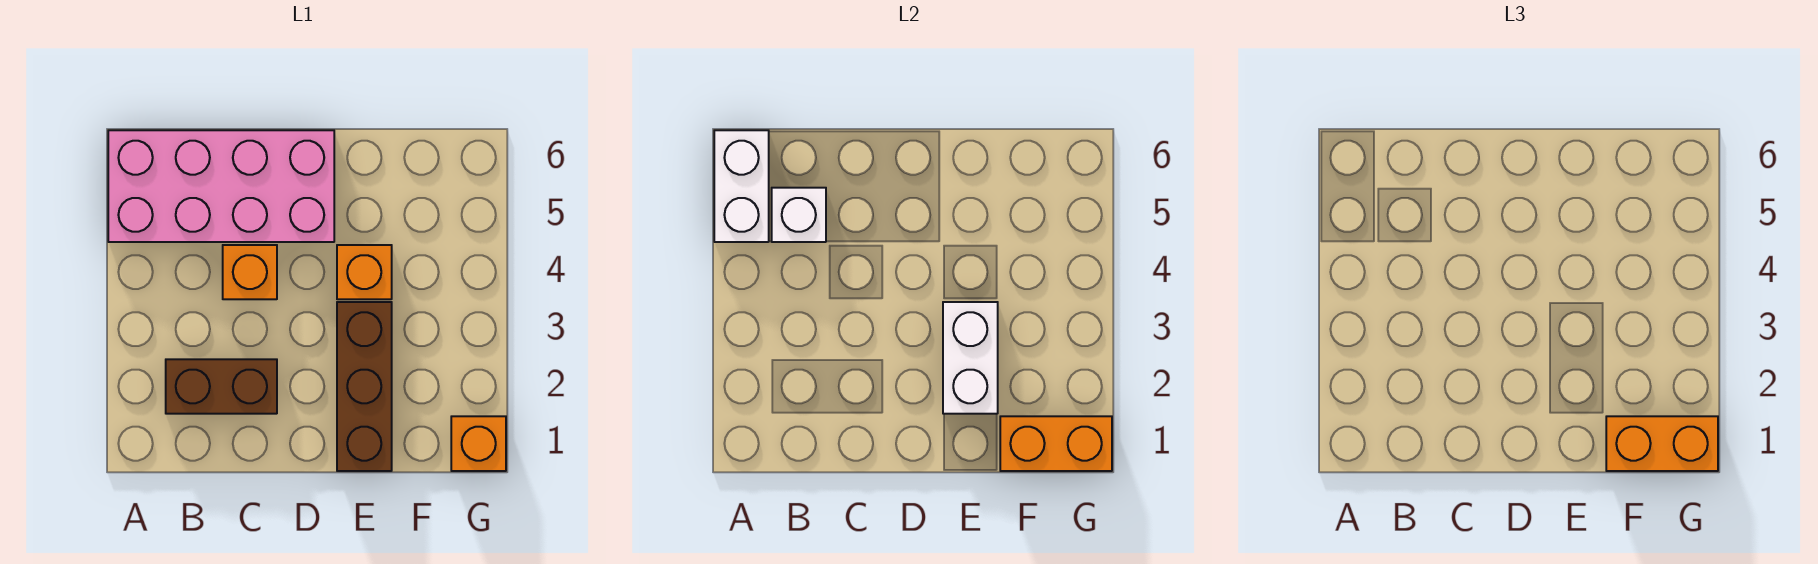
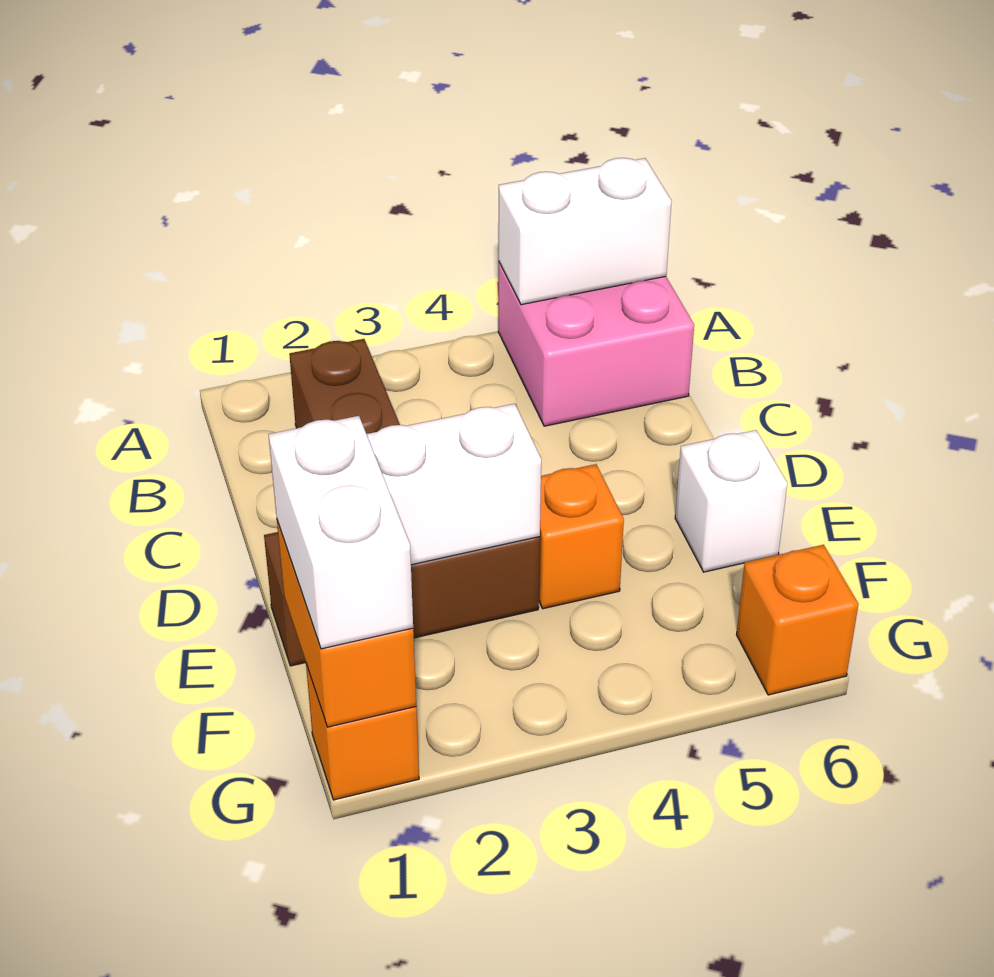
pink brick A5:D6 level 1 -> pink brick A5:B6 level 1
white brick B5 level 2 -> white brick E6 level 1
orange brick C4 level 1 -> orange brick G6 level 1
orange brick F1:G1 level 3 -> white brick F1:G1 level 3

